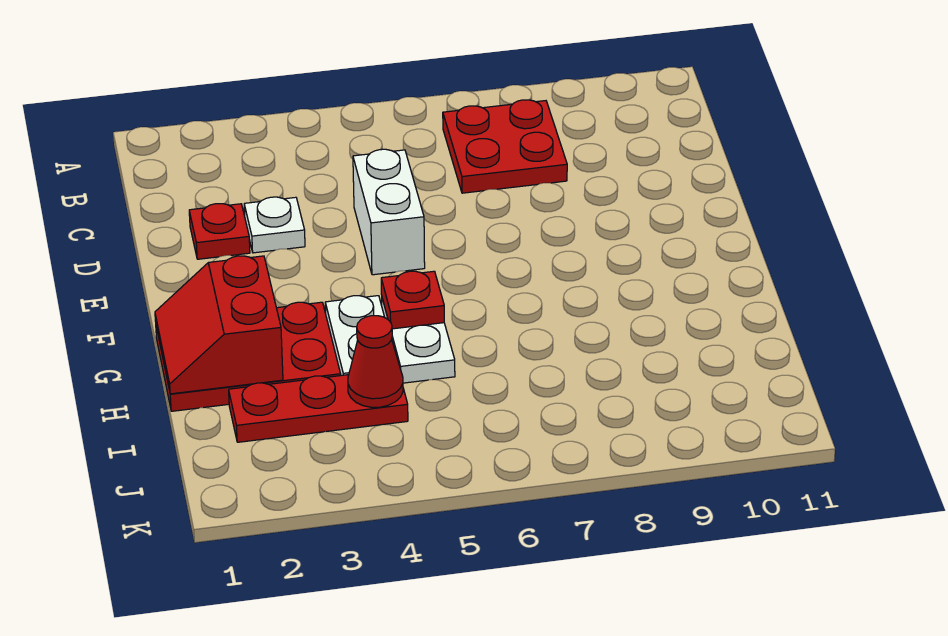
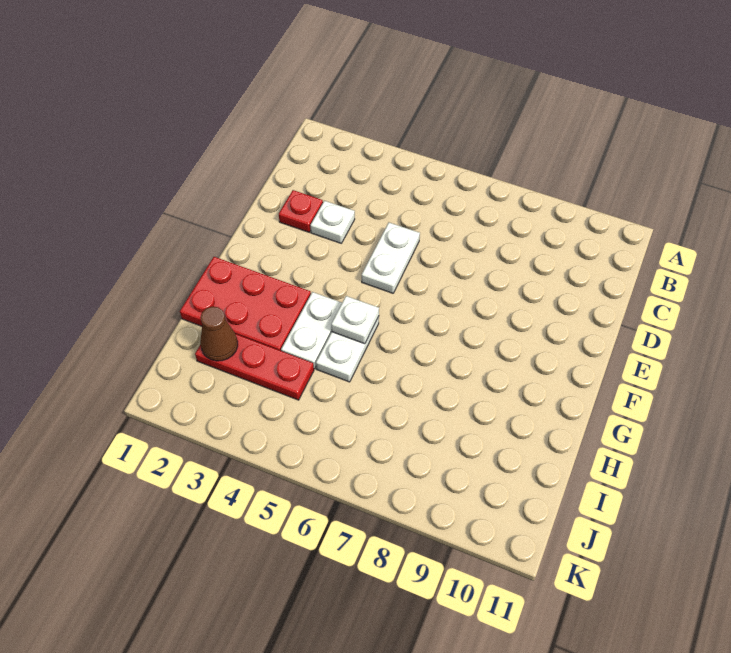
red plate B7:C8 level 1 -> none
white brick D5:E5 level 1 -> white plate D5:E5 level 1
red slope G1:H2 level 2 top 2 -> none
red plate G5 level 2 -> white plate G5 level 2
none -> brown cone I2 level 2
red cone I4 level 2 -> none

